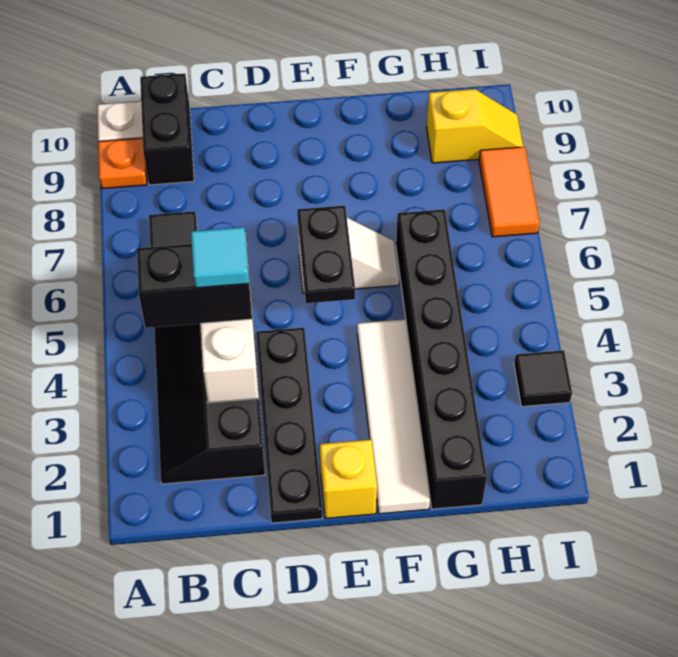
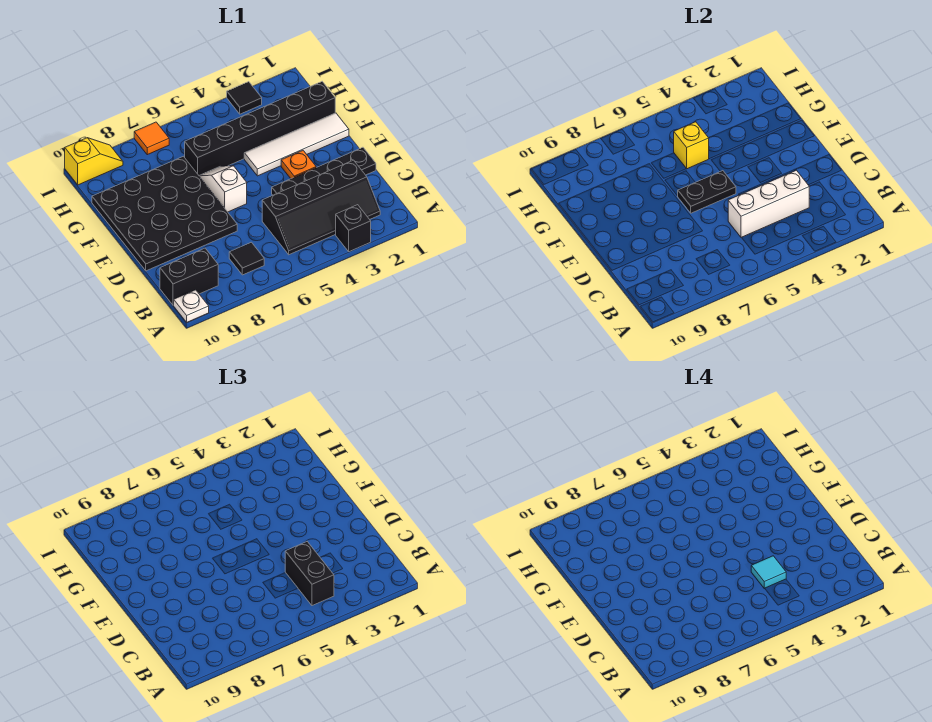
none -> black brick A3 level 1
orange plate A9 level 1 -> orange plate E3 level 1
none -> black plate D7:G10 level 1
yellow brick E1 level 1 -> yellow brick G5 level 2
yellow slope H9:I9 level 1 top H -> yellow slope I9:I10 level 1 top 10
orange tile I7:I8 level 1 -> orange tile I7 level 1

